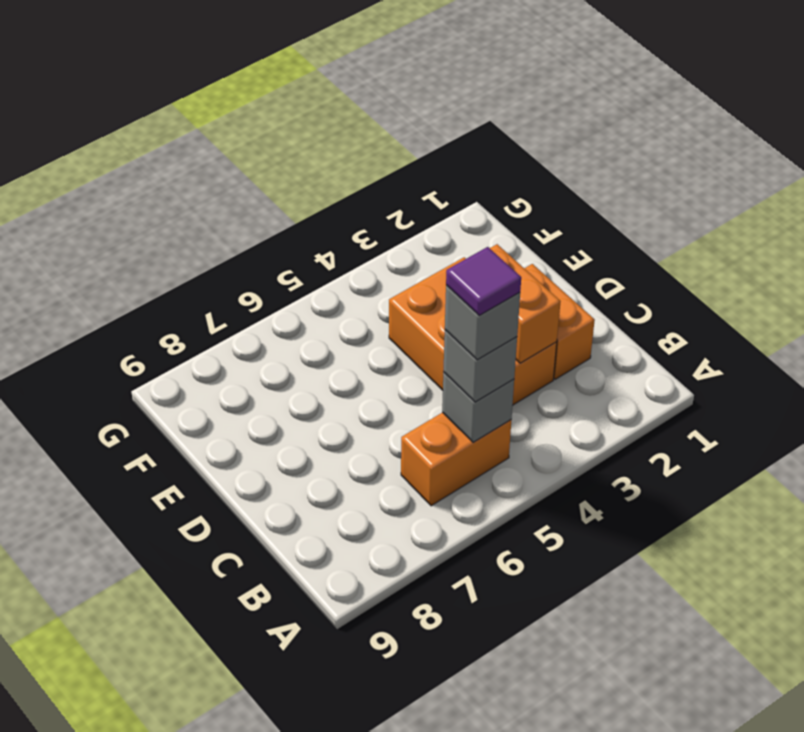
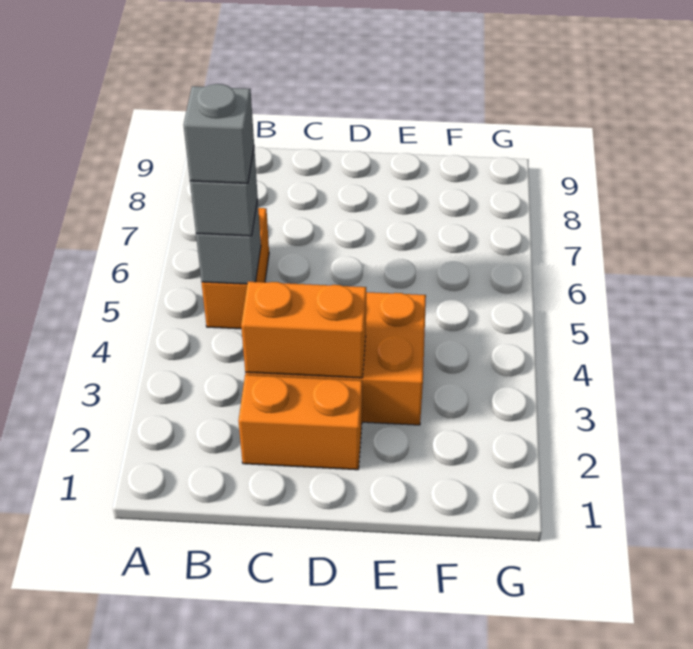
purple tile B5 level 5 -> none

